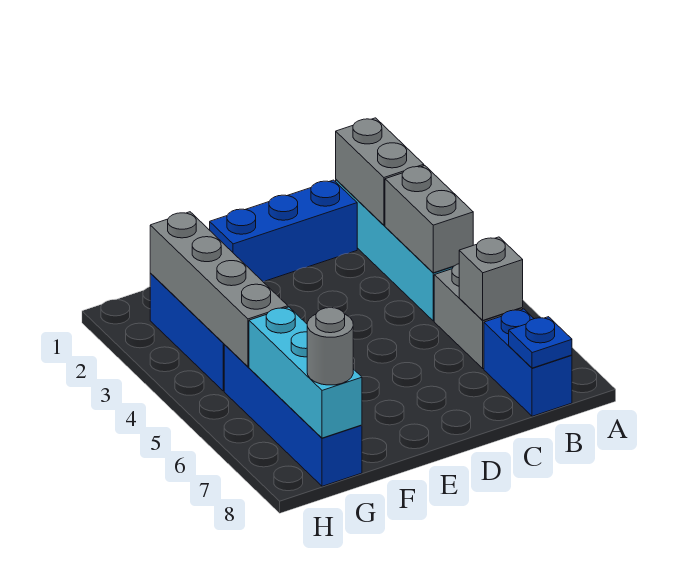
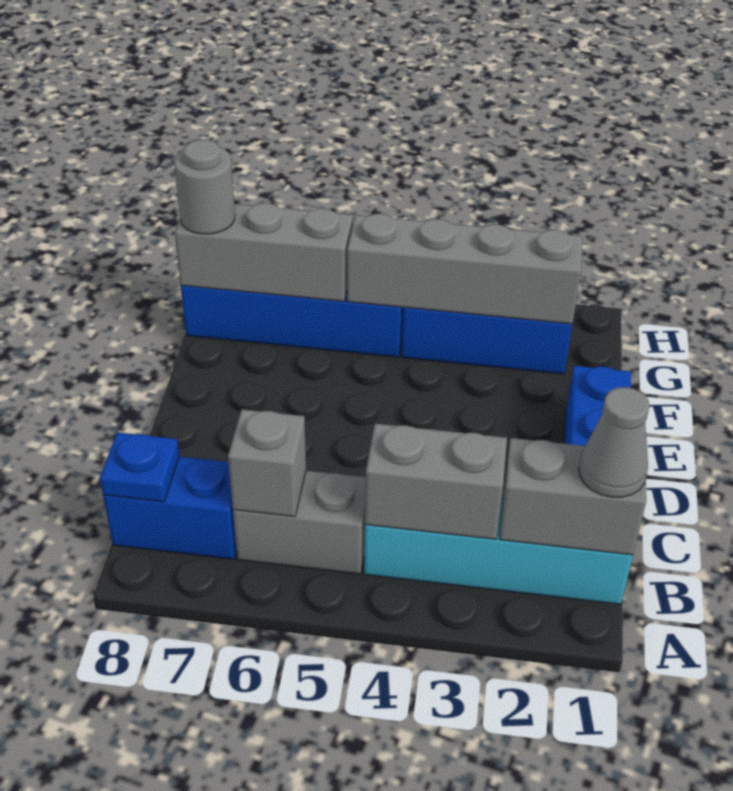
none -> grey cone B1 level 3
cyan brick G6:G8 level 2 -> grey brick G6:G8 level 2

